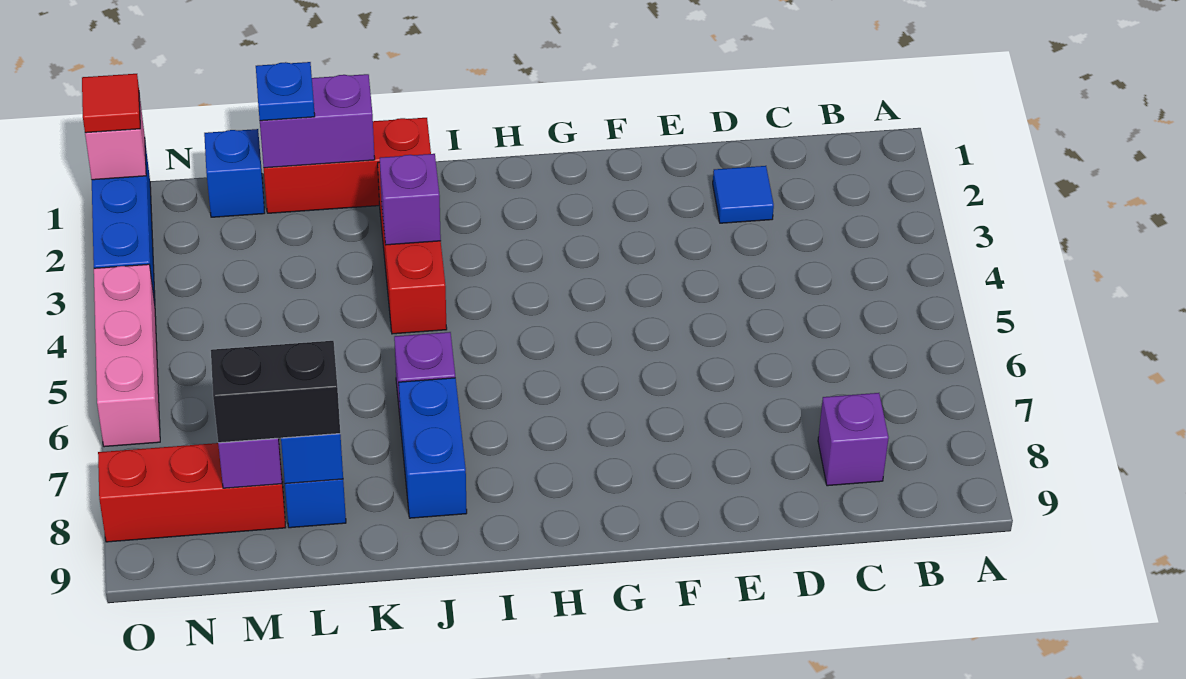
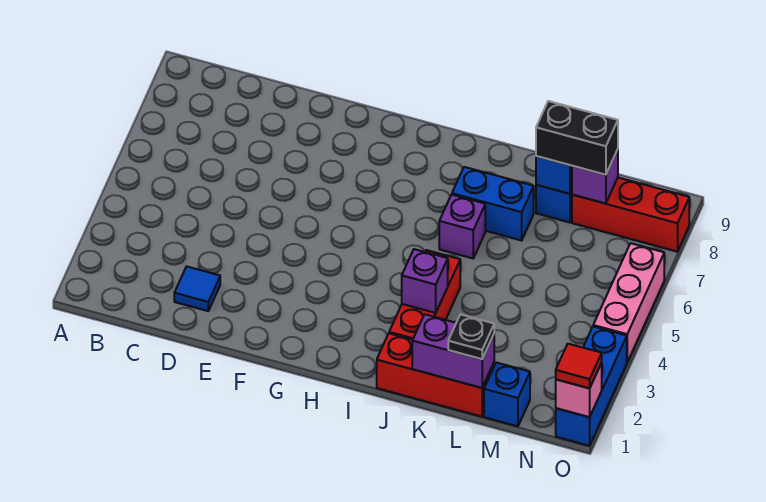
purple brick C8 level 1 -> none
blue brick J7:J8 level 1 -> blue brick J7:K7 level 1
blue plate L1 level 3 -> black plate L1 level 3

